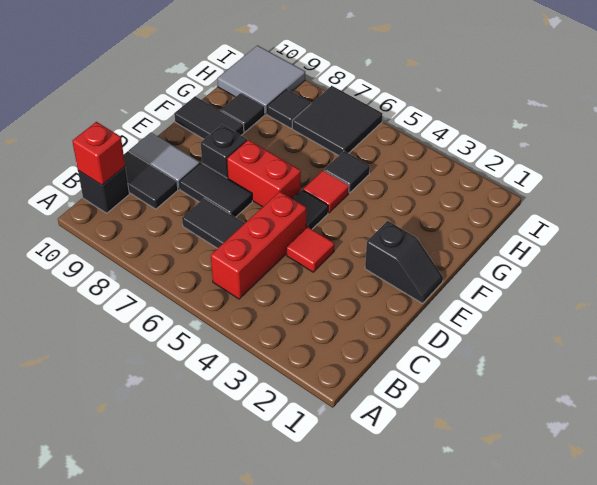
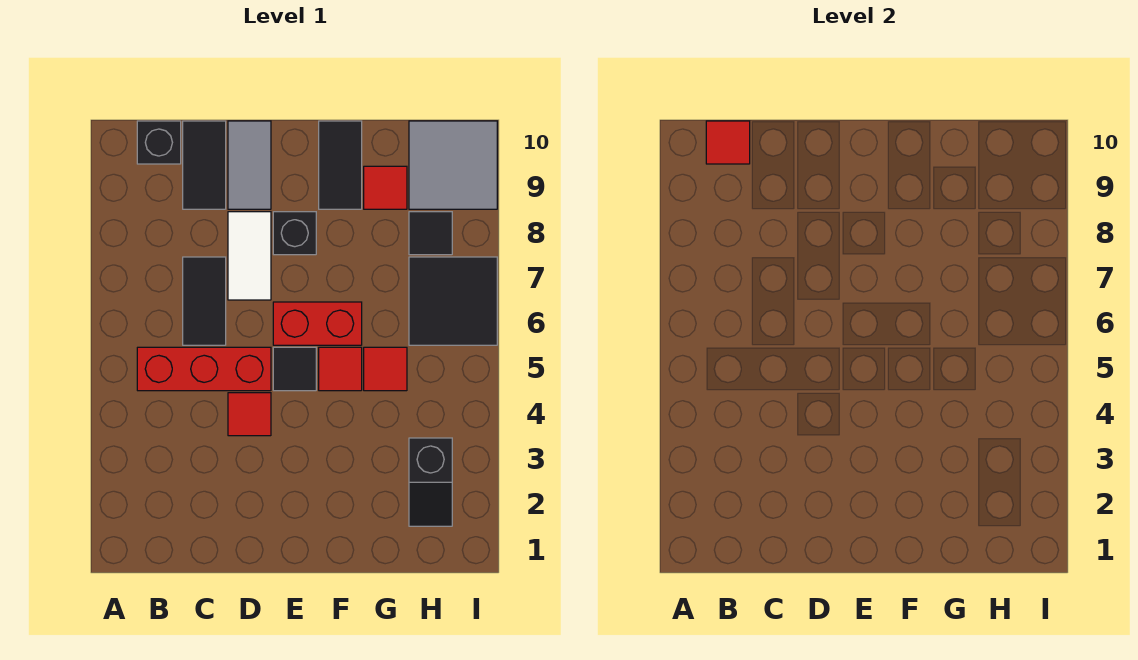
red brick B10 level 2 -> red tile B10 level 2
black tile D7:D8 level 1 -> white tile D7:D8 level 1
black slope E1:E2 level 1 top 2 -> black slope H2:H3 level 1 top 3
red brick E6:E7 level 1 -> red brick E6:F6 level 1
black tile G5 level 1 -> red tile G5 level 1
black tile G9 level 1 -> red tile G9 level 1

